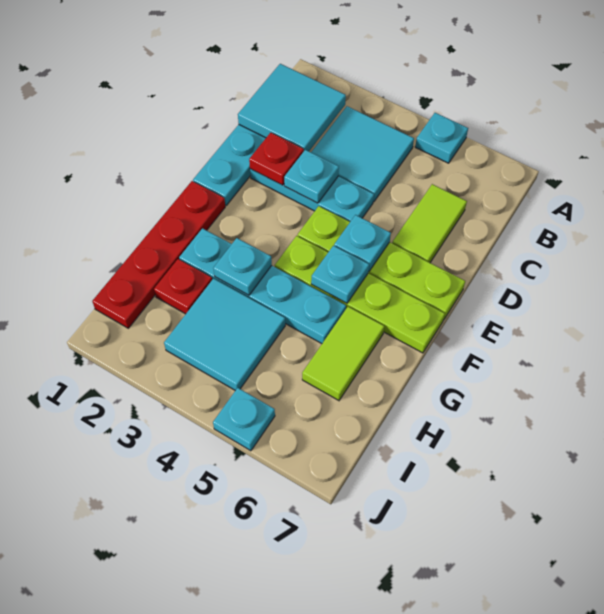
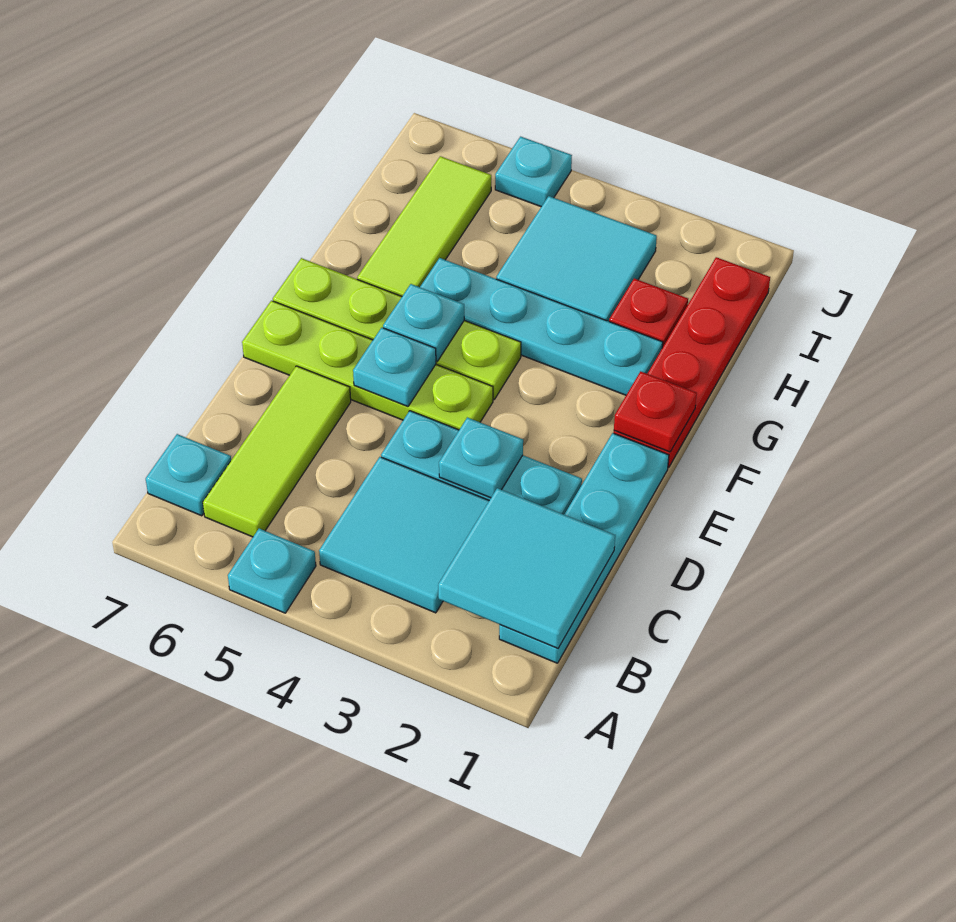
lime tile C6:D6 level 1 -> lime tile B6:D6 level 1
red plate D2 level 2 -> red plate F1 level 2
cyan plate G3 level 2 -> cyan plate B7 level 1
lime tile G6:H6 level 1 -> lime tile G6:I6 level 1

